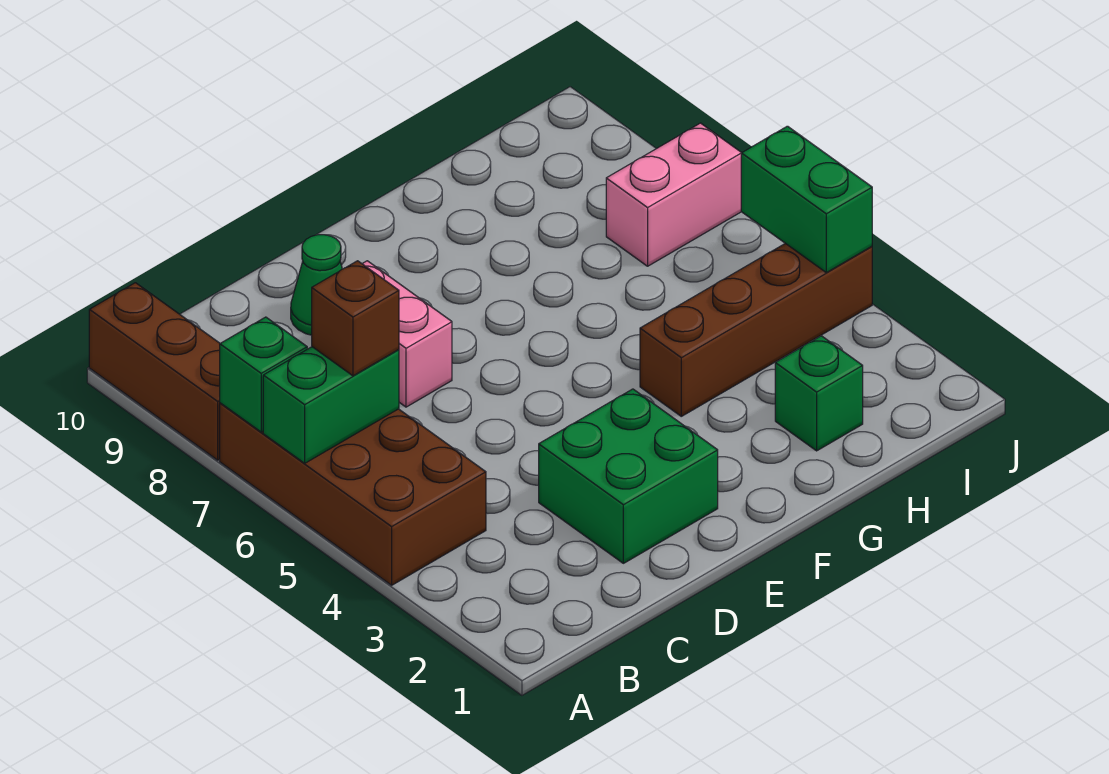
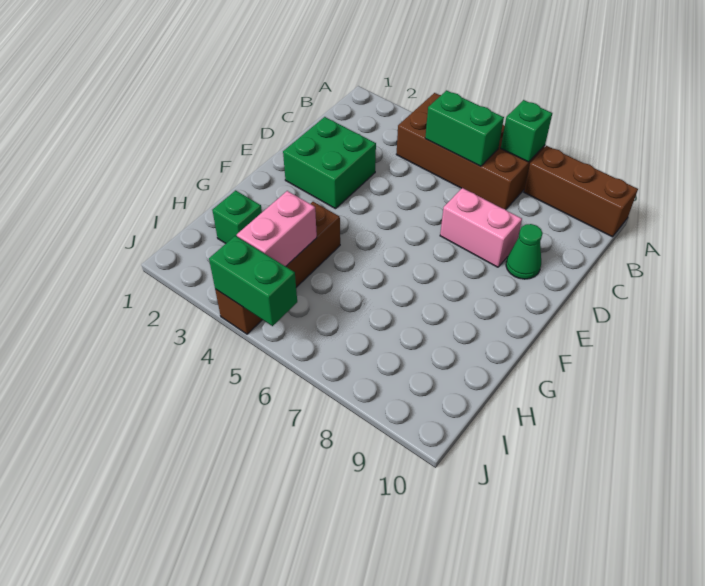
green brick A6:B6 level 2 -> green brick B5:B6 level 2
brown brick B6 level 3 -> none
pink brick I7:J7 level 1 -> pink brick H4:I4 level 2

